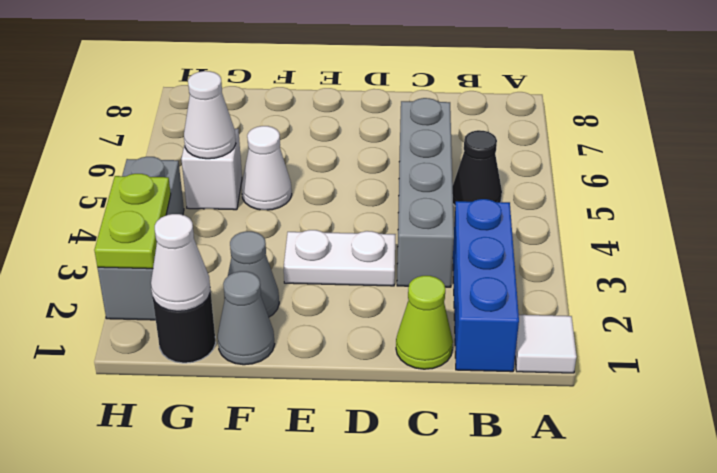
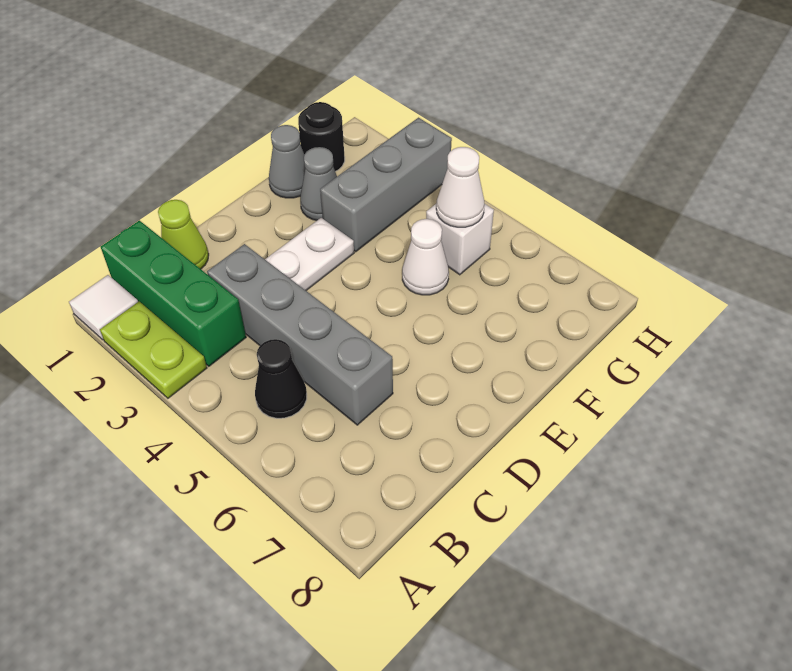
blue brick B1:B3 level 1 -> green brick B1:B3 level 1
white cone G1 level 2 -> none
grey brick H2:H4 level 1 -> grey brick F3:H3 level 1
lime plate H2:H3 level 2 -> lime plate A2:A3 level 1

